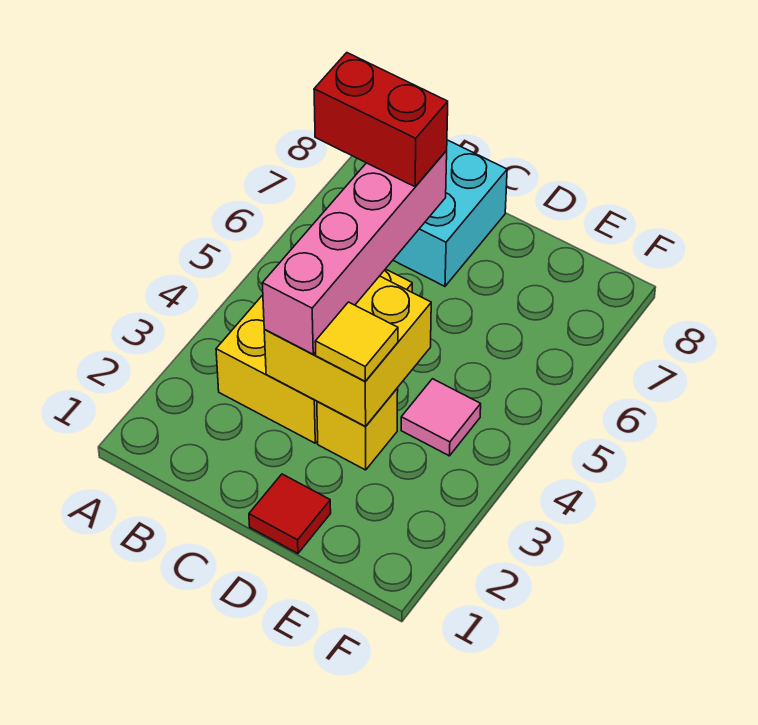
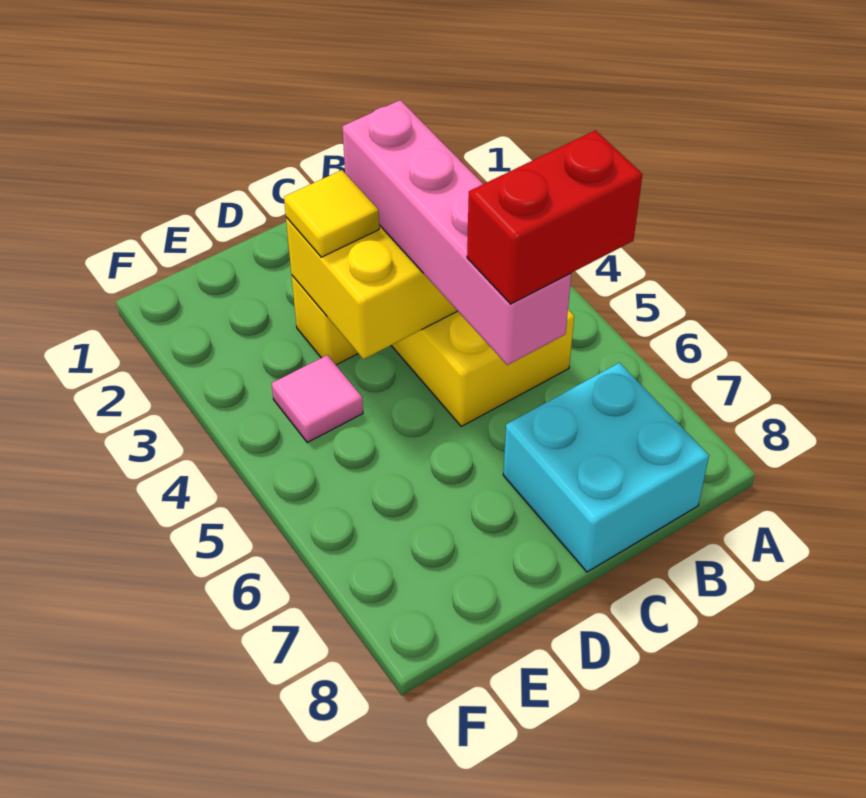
red tile D1 level 1 -> none

